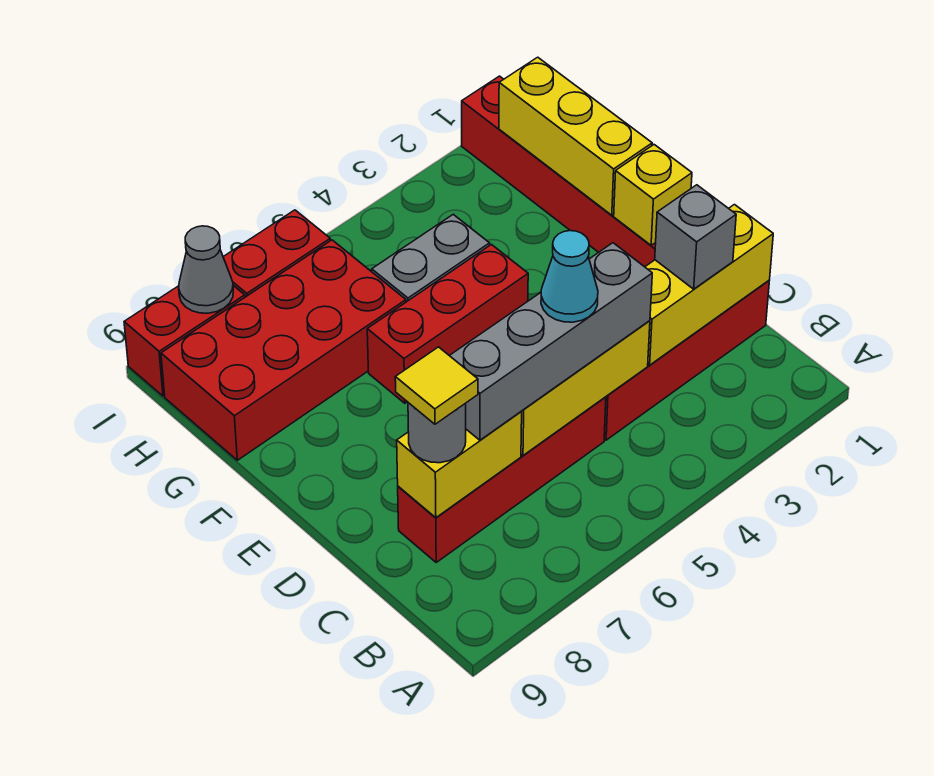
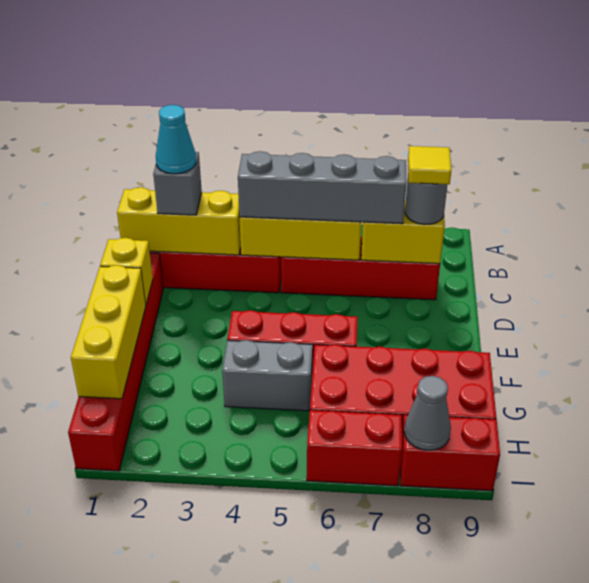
cyan cone C5 level 4 -> cyan cone C2 level 4

